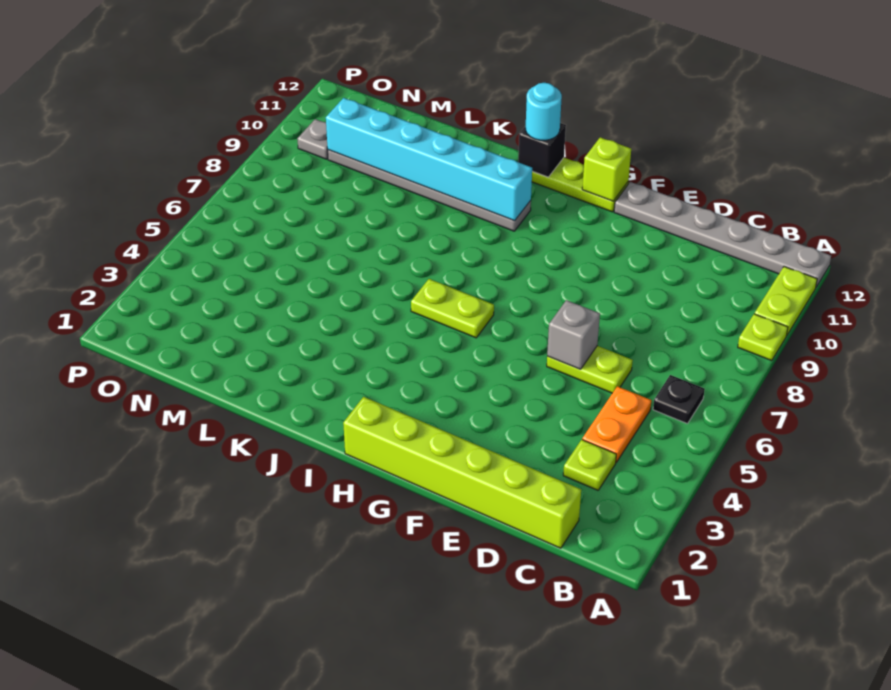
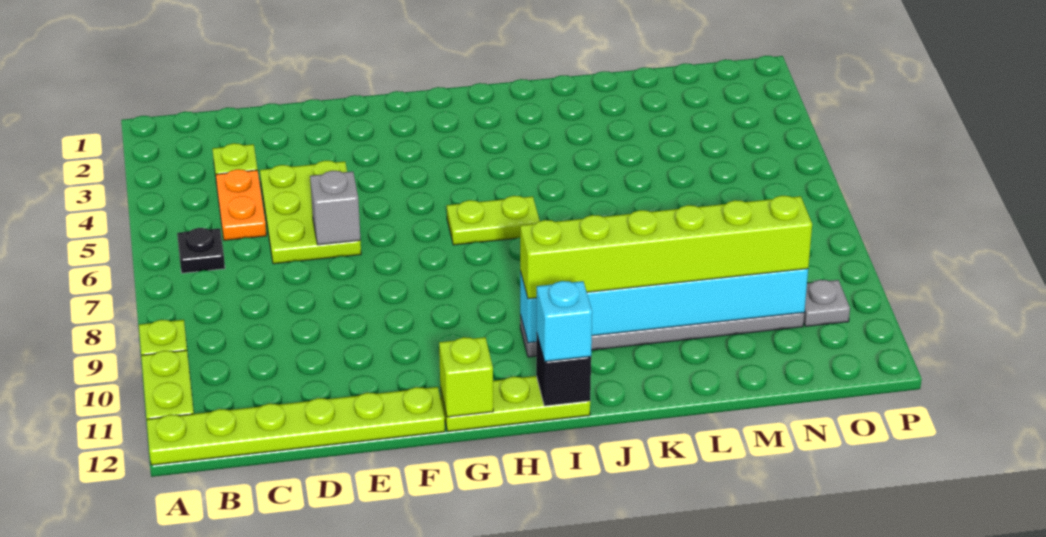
grey plate A12:F12 level 1 -> lime plate A12:F12 level 1
lime brick C1:H1 level 1 -> lime brick I10:N10 level 3
lime plate D6:E6 level 1 -> lime plate D4:E6 level 1
cyan round brick I12 level 3 -> cyan brick I12 level 3

